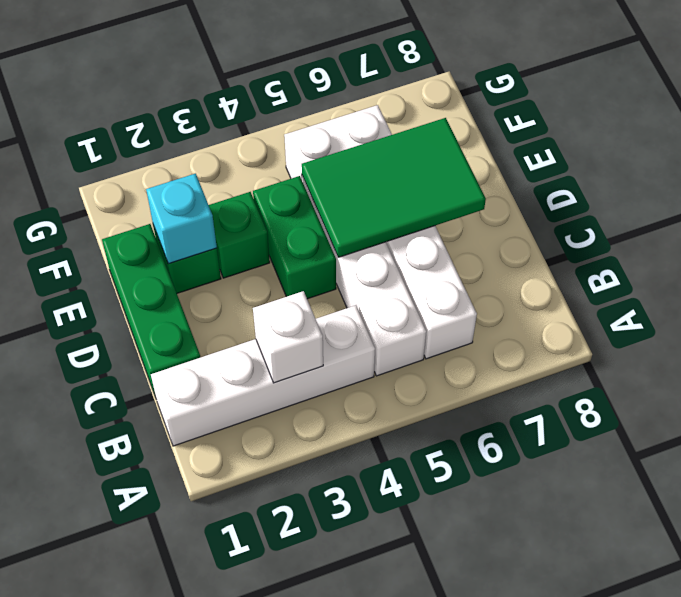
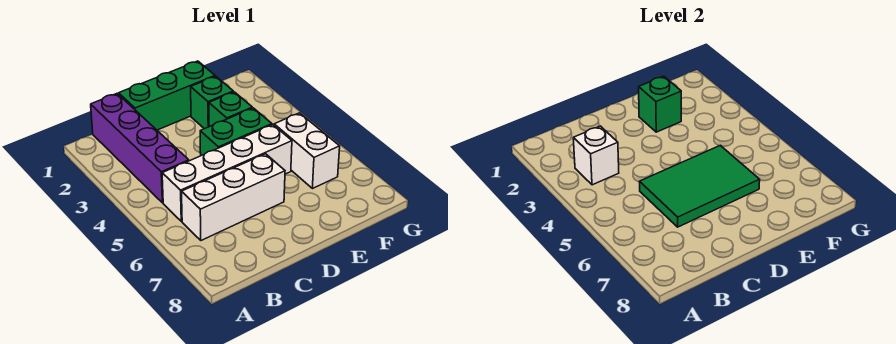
white brick B1:B4 level 1 -> purple brick B1:B4 level 1
green tile D5:E7 level 2 -> green tile C5:E6 level 2
cyan brick E2 level 2 -> green brick E2 level 2

